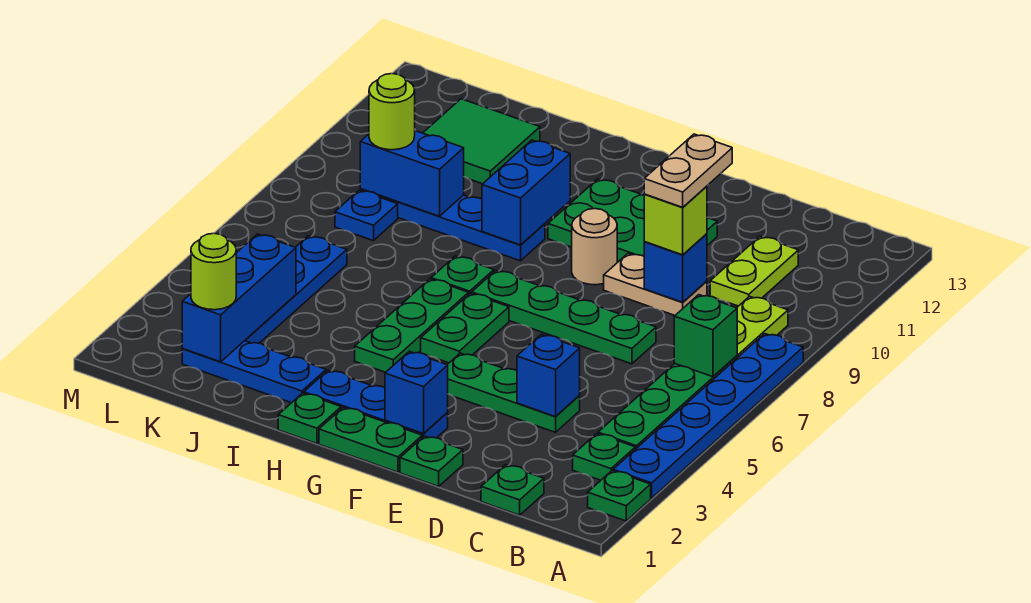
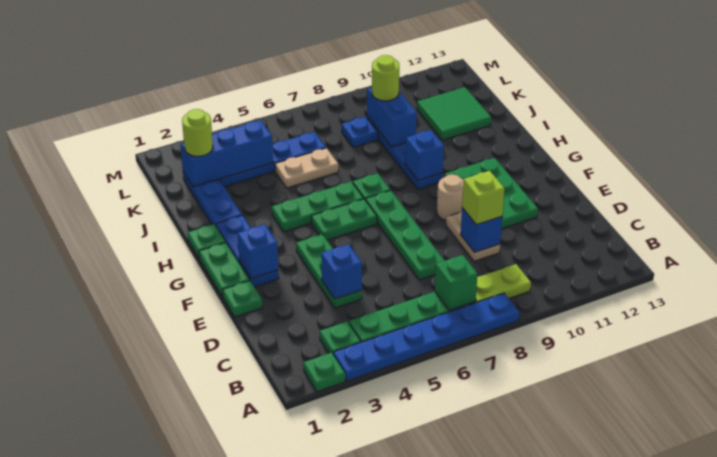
green plate C1 level 1 -> none
lime plate C10:C11 level 1 -> none
tan plate D9:D10 level 4 -> tan plate J5:J6 level 1
blue brick H9:H10 level 2 -> blue brick H9 level 2

